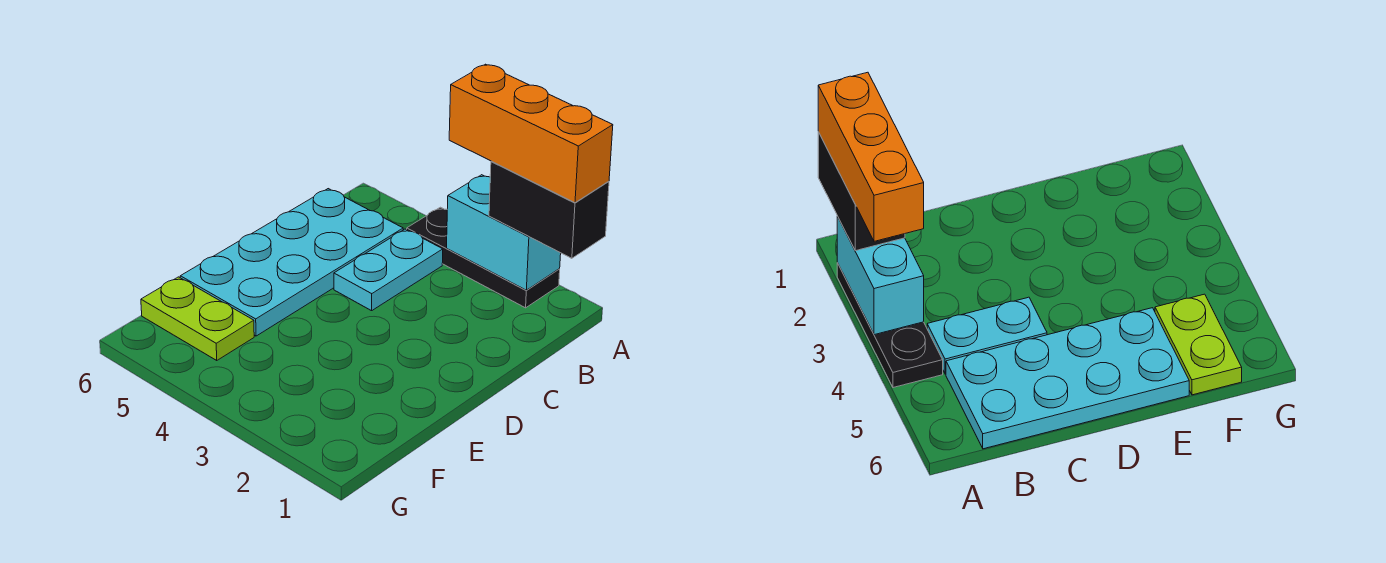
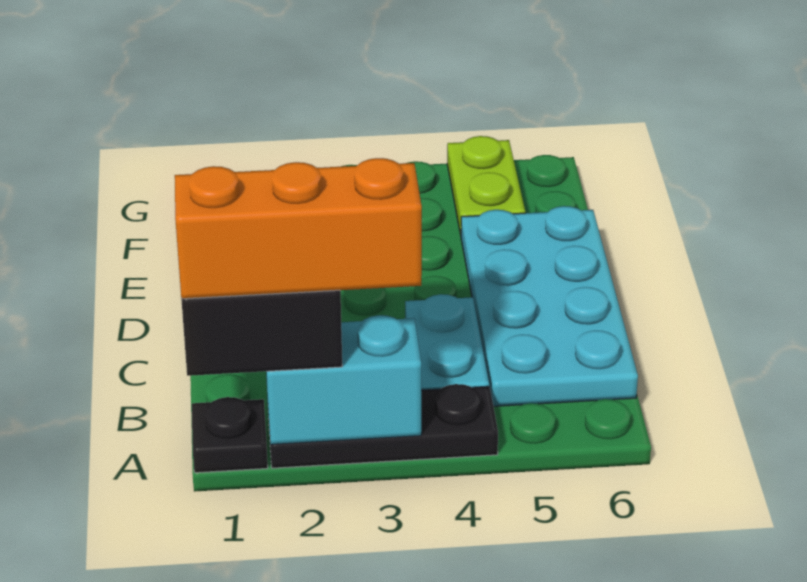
none -> black plate A1 level 1
lime plate F5:F6 level 1 -> lime plate F5:G5 level 1

